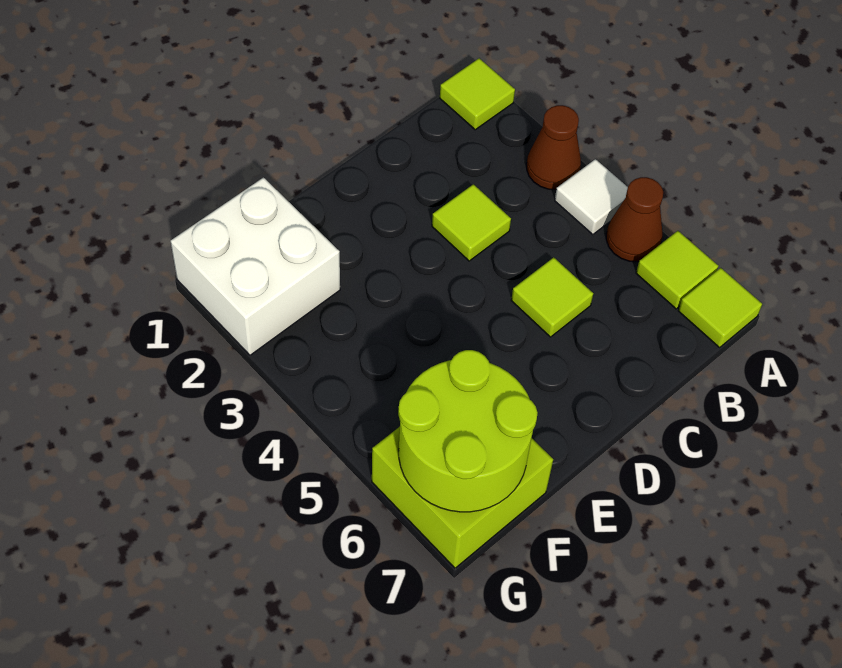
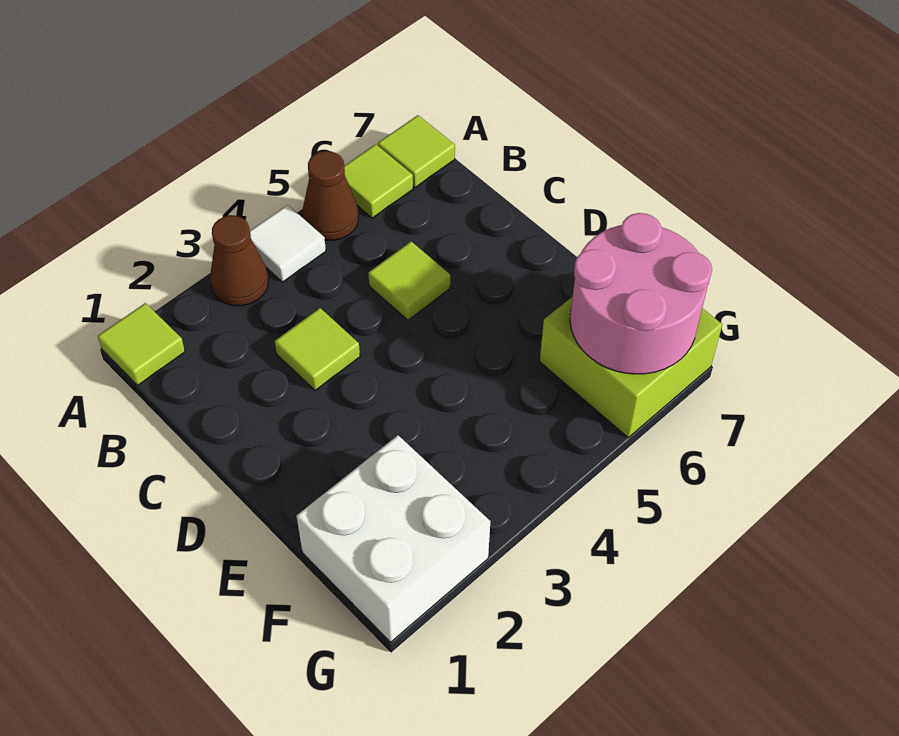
lime round brick F6:G7 level 2 -> pink round brick F6:G7 level 2

